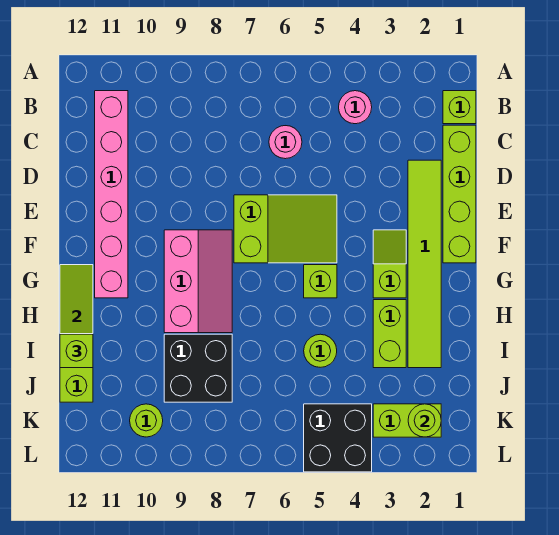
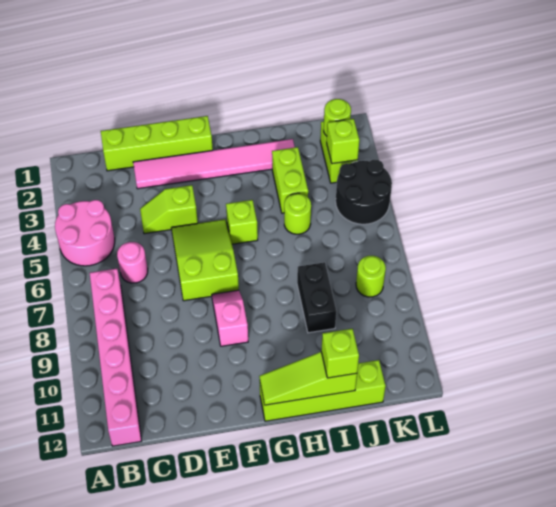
lime brick B1 level 1 -> lime brick K3 level 2
pink round brick B4 level 1 -> pink round brick A4:B5 level 1
pink brick B11:G11 level 1 -> pink brick B7:B12 level 1
lime tile D2:I2 level 1 -> pink tile D2:I2 level 1
lime slope F3:G3 level 1 top G -> lime slope D4:E4 level 1 top E
pink slope F8:H9 level 1 top 9 -> pink slope F8:F9 level 1 top 9
lime brick H3:I3 level 1 -> lime brick I3:I4 level 1
black brick I8:J9 level 1 -> black brick I8:I9 level 1
black brick K4:L5 level 1 -> black round brick K4:L5 level 1
lime round brick K10 level 1 -> lime round brick K8 level 1

